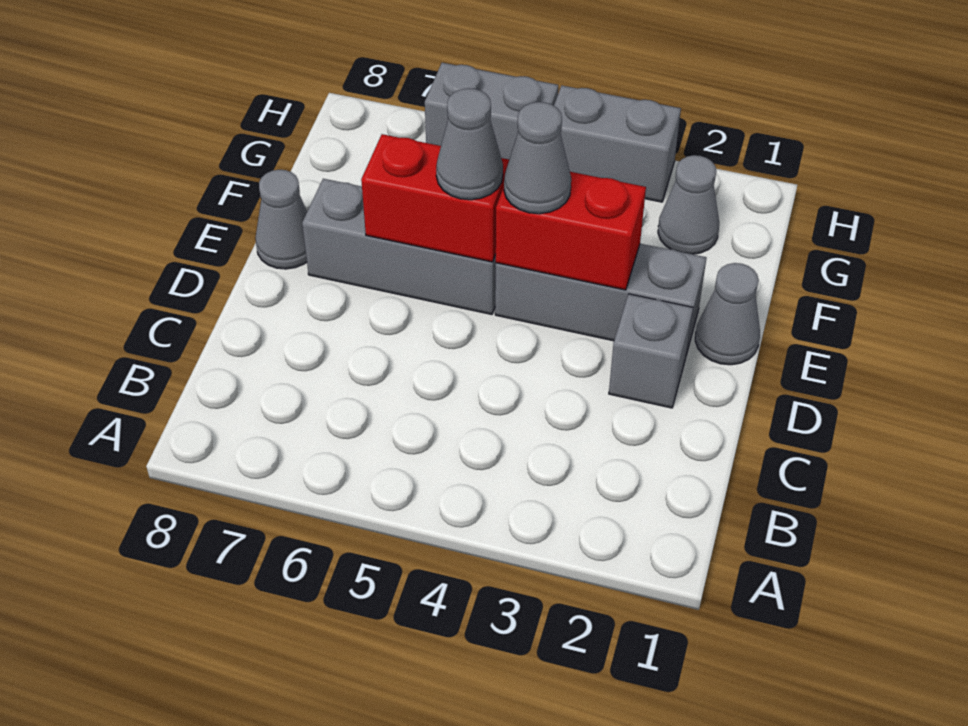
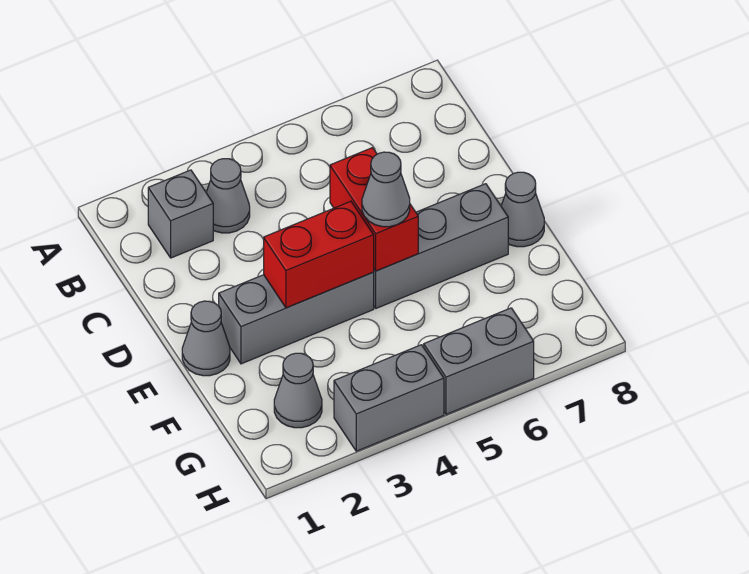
grey brick D2 level 1 -> grey brick B2 level 1
grey cone E4 level 3 -> grey cone B3 level 1
red brick E5:E6 level 2 -> red brick D5:E5 level 2

